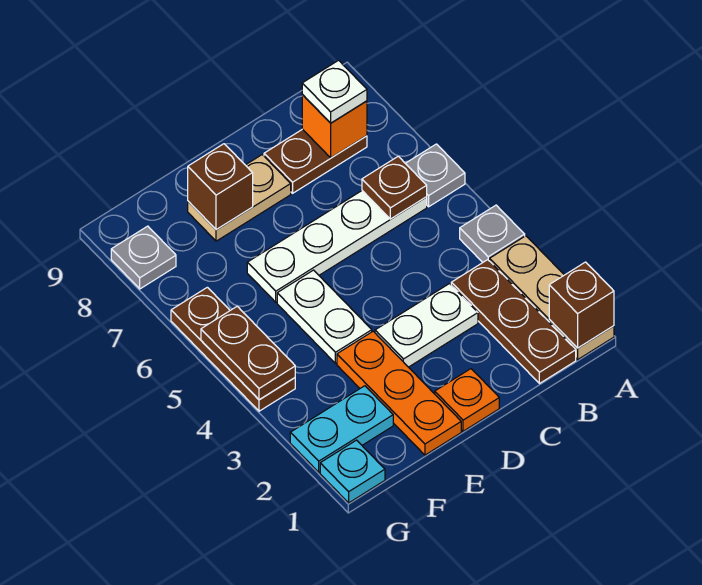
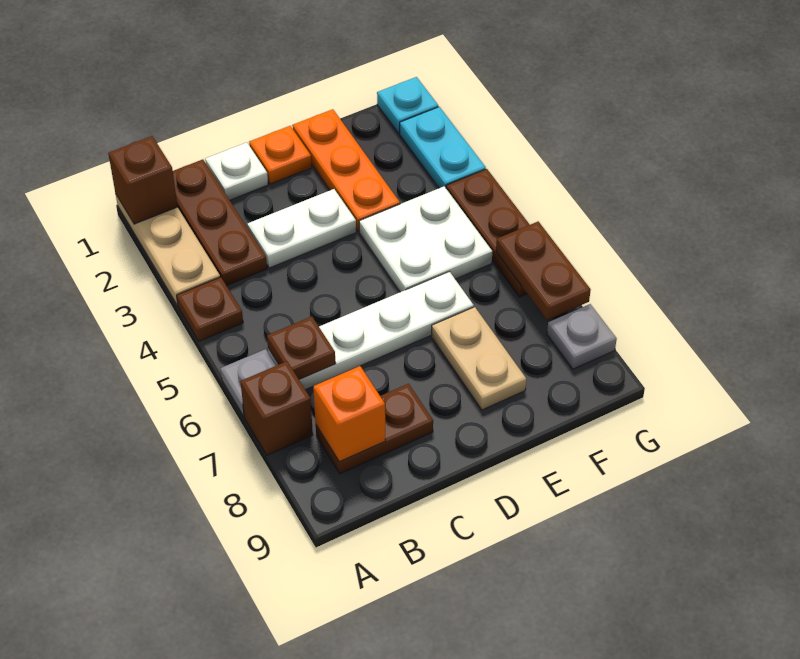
grey plate A4 level 1 -> brown plate A4 level 1
white plate B8 level 3 -> white plate C1 level 1
tan plate D8:E8 level 1 -> tan plate E7:E8 level 1
white plate E4:E5 level 1 -> white plate E4:F5 level 1
brown brick E8 level 2 -> brown brick A7 level 1
cyan plate F2:G2 level 1 -> cyan plate G2:G3 level 1
brown plate G4:G5 level 2 -> brown plate G6:G7 level 2

